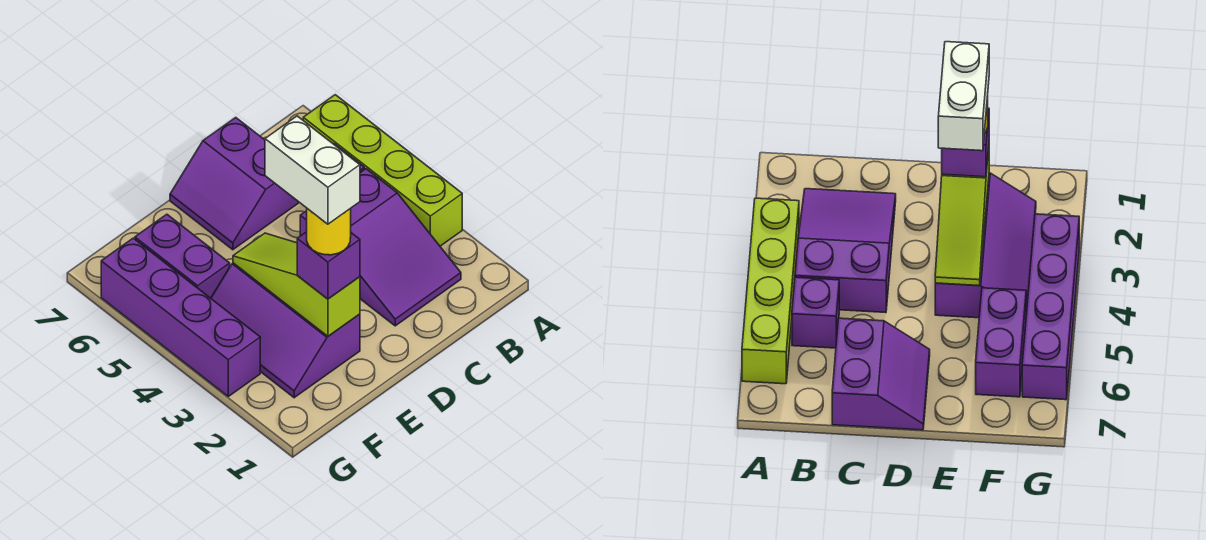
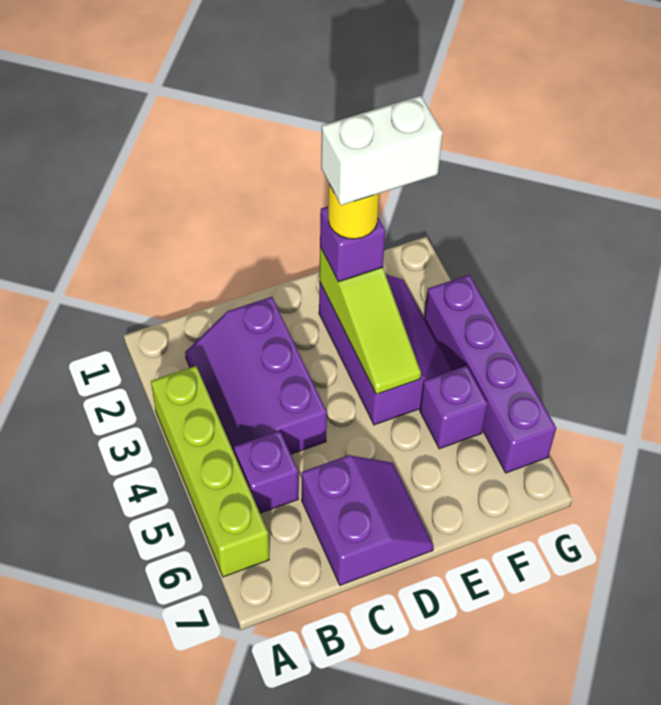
purple slope B2:C4 level 1 top 4 -> purple slope B2:C4 level 1 top C
white brick E2:E3 level 5 -> white brick E2:F2 level 5
purple brick F5:F6 level 1 -> purple brick F5 level 1

